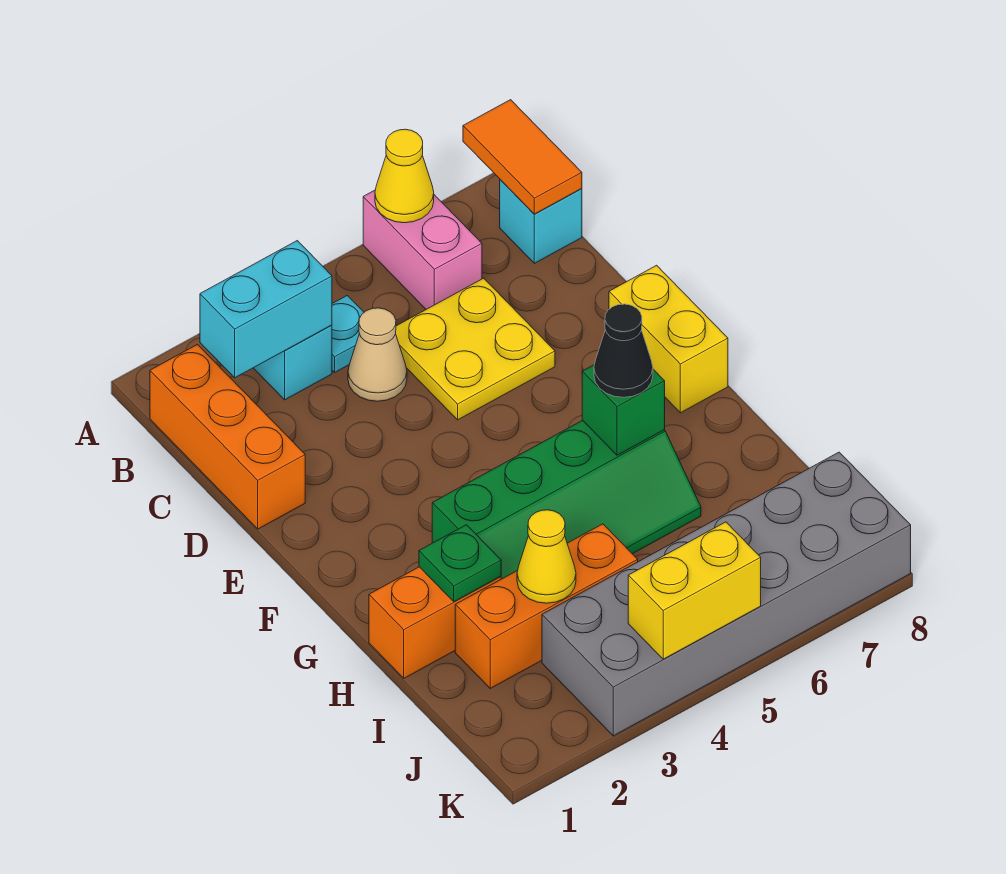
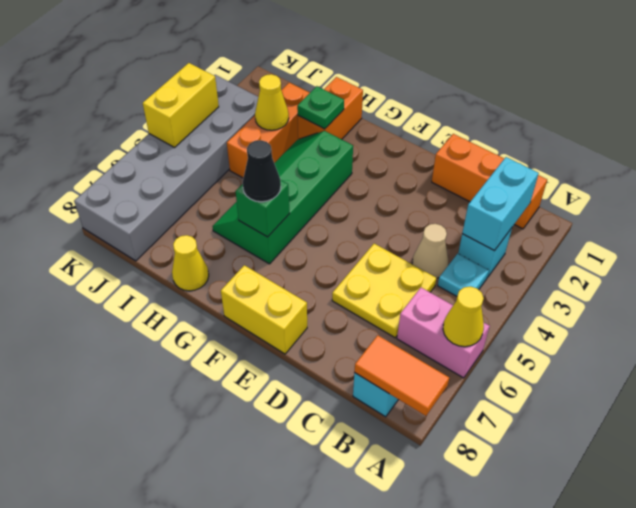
none -> yellow cone H8 level 1

